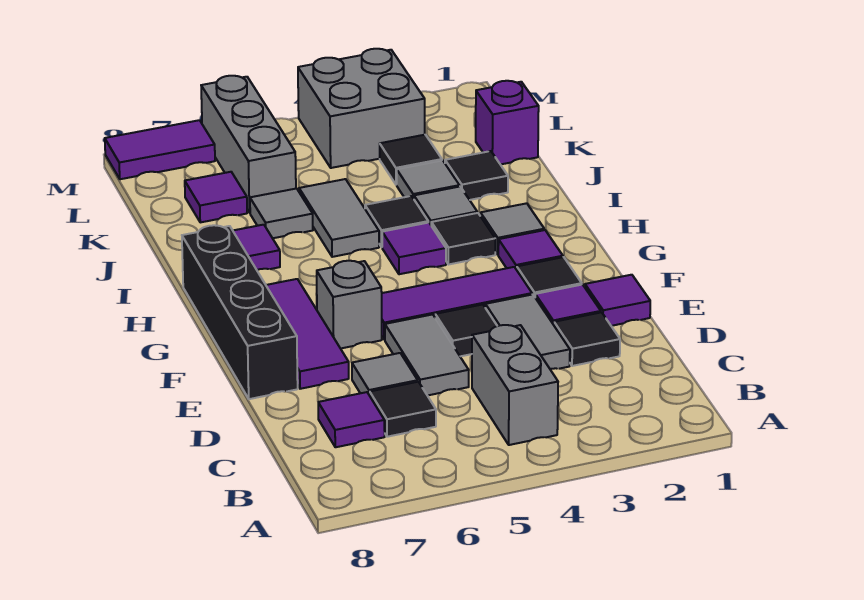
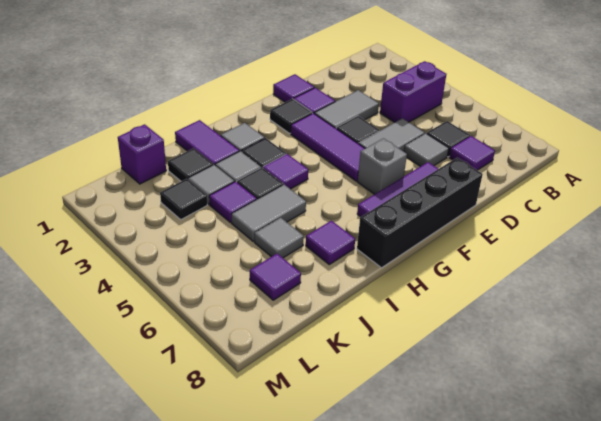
grey brick B4:C4 level 1 -> purple brick B4:C4 level 1
black tile D2 level 1 -> none
purple tile G2 level 1 -> purple tile J4 level 1
grey brick K6:M6 level 1 -> none
grey brick L3:M4 level 1 -> none
purple tile M7:M8 level 1 -> purple tile I1:I2 level 1

